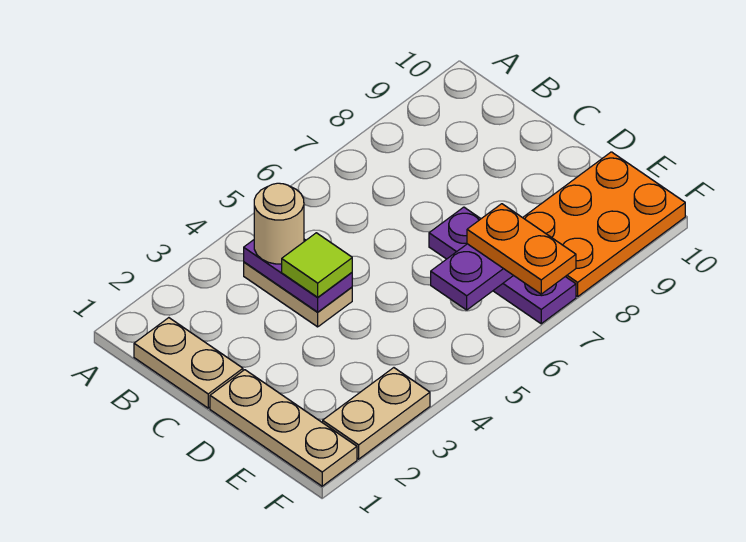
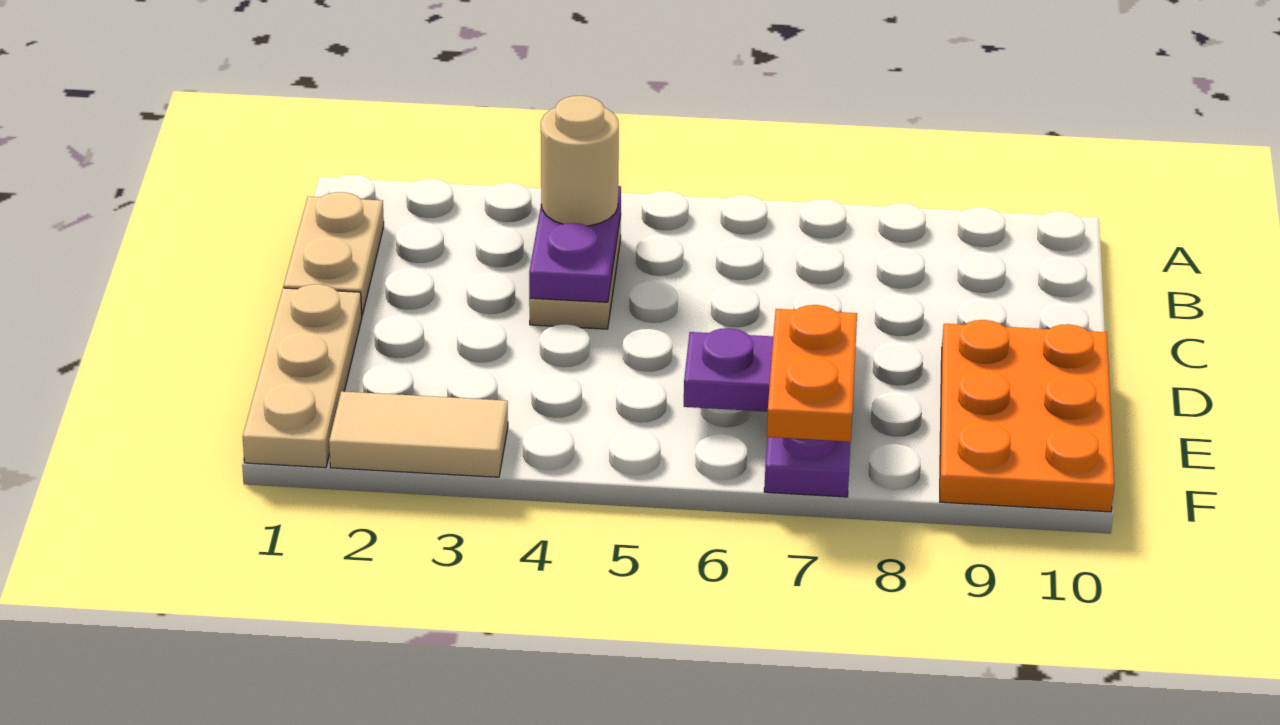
lime tile C4 level 3 -> none
orange plate E8:F10 level 1 -> orange plate D9:F10 level 1
tan plate F2:F3 level 1 -> tan tile F2:F3 level 1

